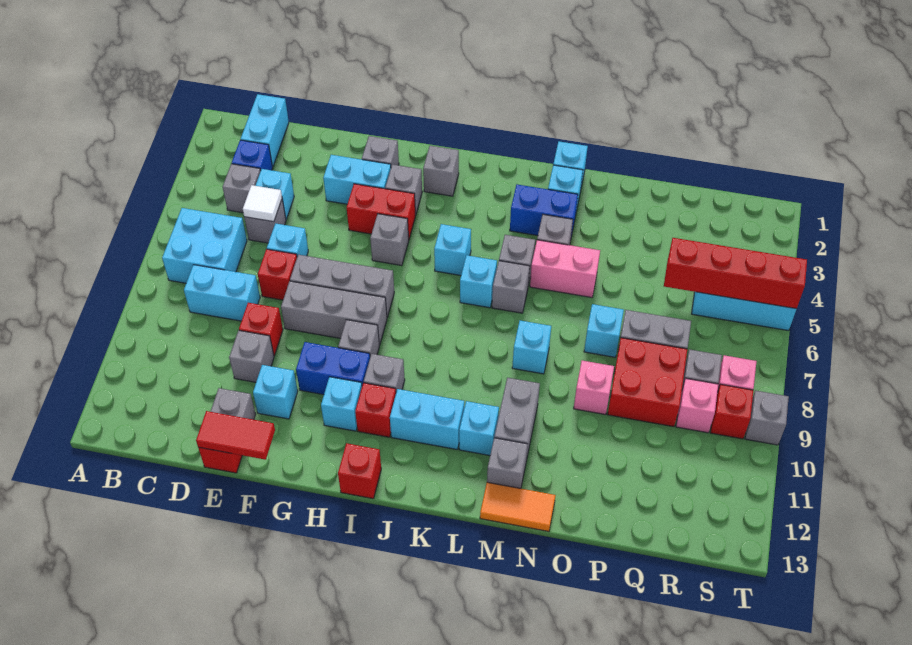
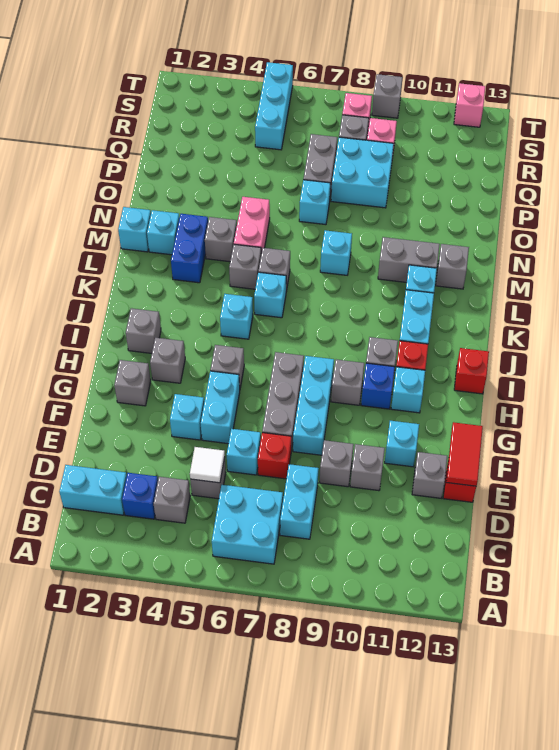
cyan brick D4 level 1 -> cyan brick F4 level 1
red brick E9 level 1 -> grey brick E9 level 1
cyan brick F3:G3 level 1 -> cyan brick F5:G5 level 1
grey brick F8:H8 level 1 -> cyan brick F8:H8 level 1
red brick G4:H4 level 1 -> none
blue brick G10:H10 level 1 -> blue brick H10 level 1
orange tile M13:N13 level 1 -> none
pink brick O9 level 1 -> pink brick T12 level 1
red brick P8:Q9 level 1 -> cyan brick P8:Q9 level 1
red brick Q5:T5 level 2 -> none
red brick S9 level 1 -> none

